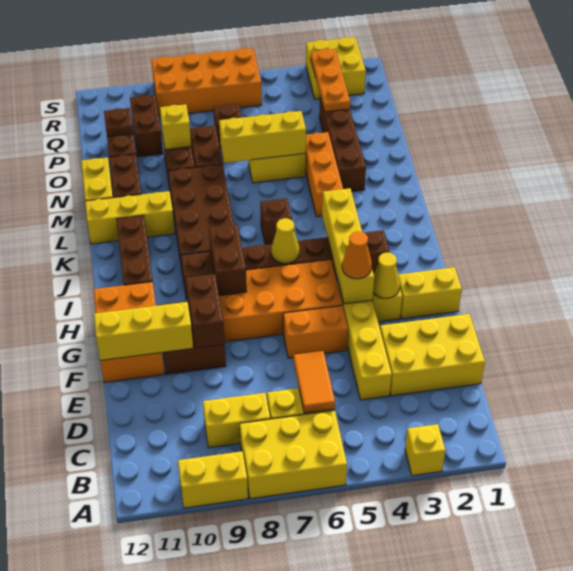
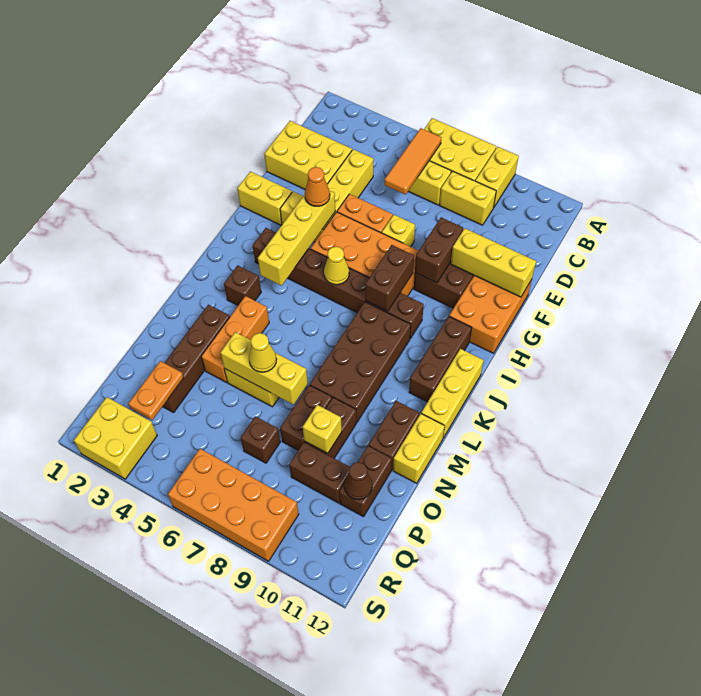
yellow brick A3 level 1 -> yellow brick F7 level 1
yellow brick A9:A10 level 1 -> yellow brick A9:B9 level 1
orange tile C6:D6 level 2 -> orange tile B6:D6 level 2
yellow cone G3 level 2 -> yellow cone N6 level 3
brown brick K6 level 1 -> brown brick K3 level 1
yellow brick L10:L12 level 1 -> yellow brick J12:L12 level 1
orange plate P3:R3 level 2 -> orange plate P3:Q3 level 2
brown brick P10:Q10 level 1 -> brown brick P9:P10 level 1
brown plate P11 level 2 -> brown cone P11 level 2

